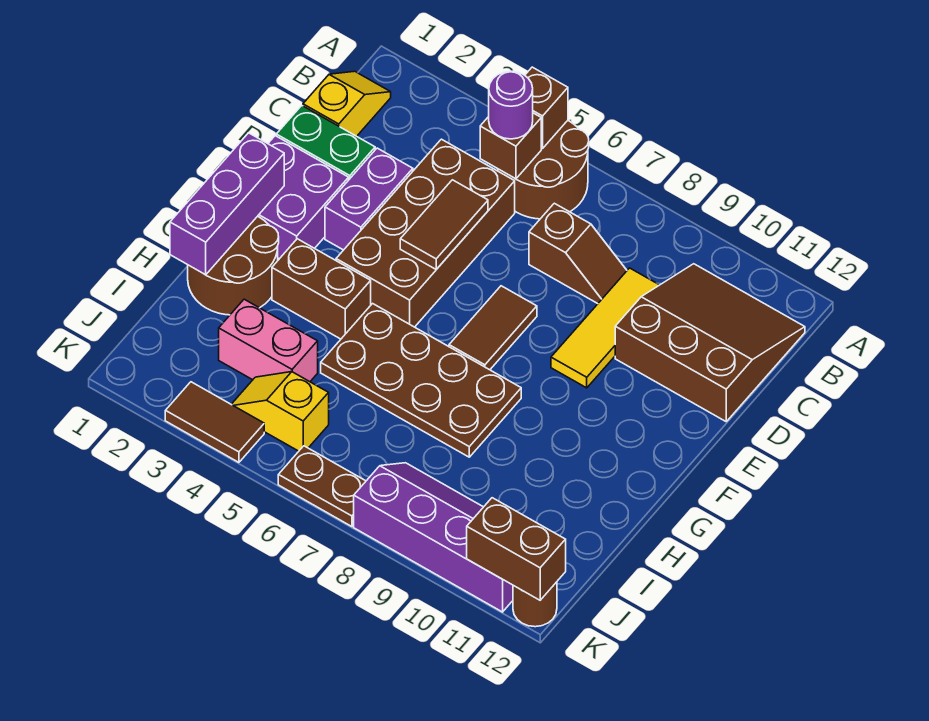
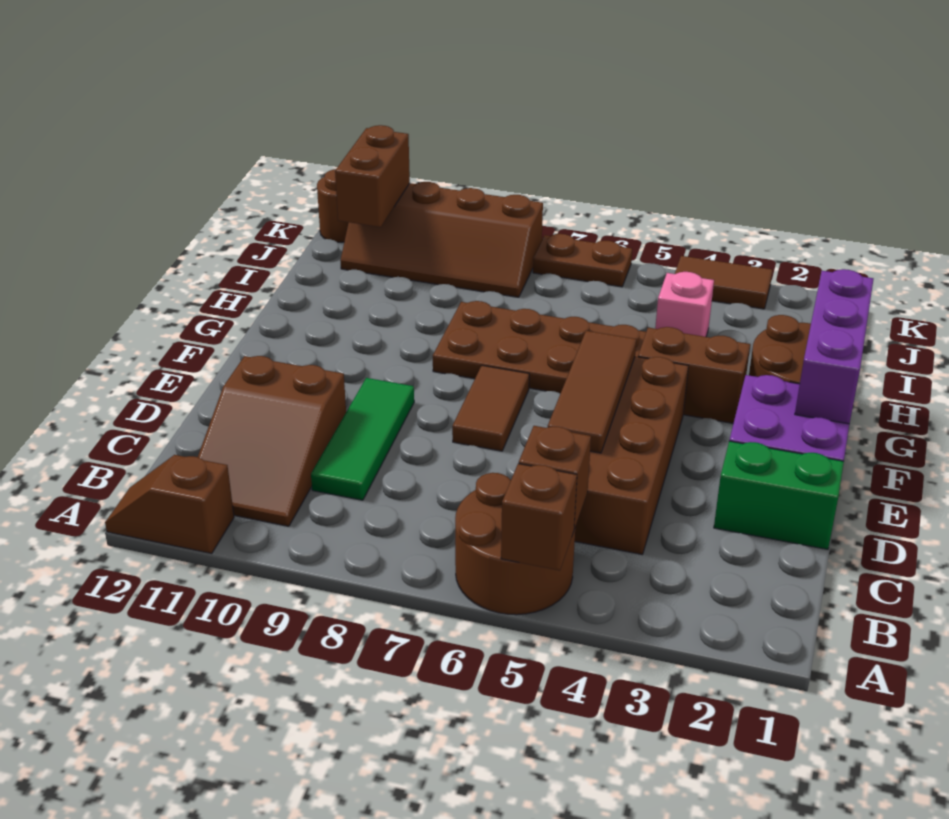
yellow slope B1:C1 level 1 top C -> none
purple round brick B5 level 3 -> none
brown slope B10:D12 level 1 top D -> brown slope B10:D11 level 1 top D
brown slope C7:C8 level 1 top 7 -> brown slope A11:A12 level 1 top 11
yellow tile C9:E9 level 1 -> green tile C9:E9 level 1
purple brick D3:E3 level 1 -> none
brown tile D5:E5 level 2 -> brown tile D5:F5 level 2
pink brick I3:I4 level 1 -> pink brick I4 level 1
yellow slope J4:J5 level 1 top 5 -> none
purple slope J8:K11 level 1 top K -> brown slope J8:K11 level 1 top K
brown brick K11:K12 level 2 -> brown brick J11:K11 level 2

